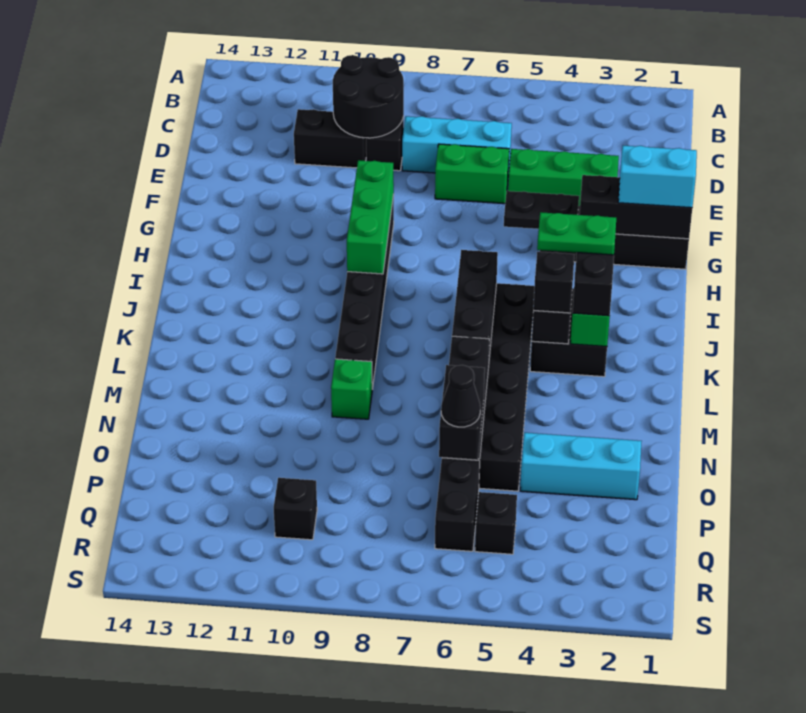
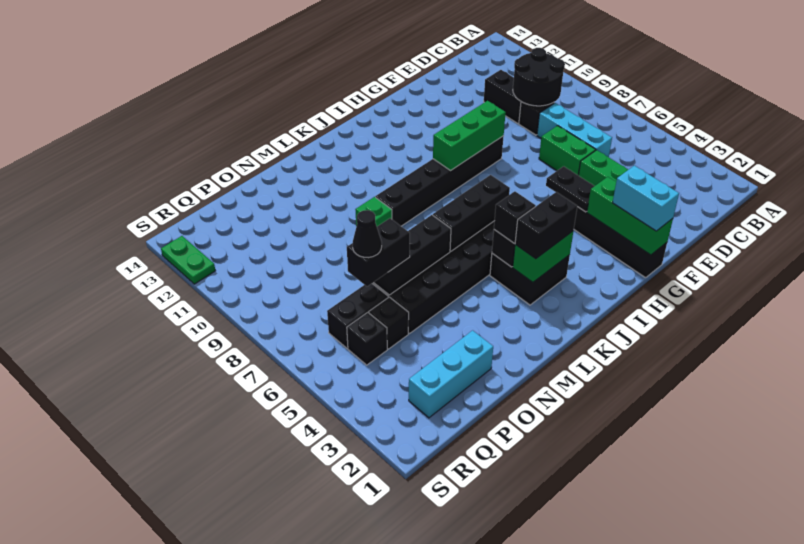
black brick G1:G3 level 2 -> green brick G1:G3 level 2
green plate J3:J4 level 4 -> green plate S12:S13 level 1
cyan brick O2:O4 level 1 -> cyan brick O2:Q2 level 1
black brick Q10 level 1 -> black brick P5 level 1

